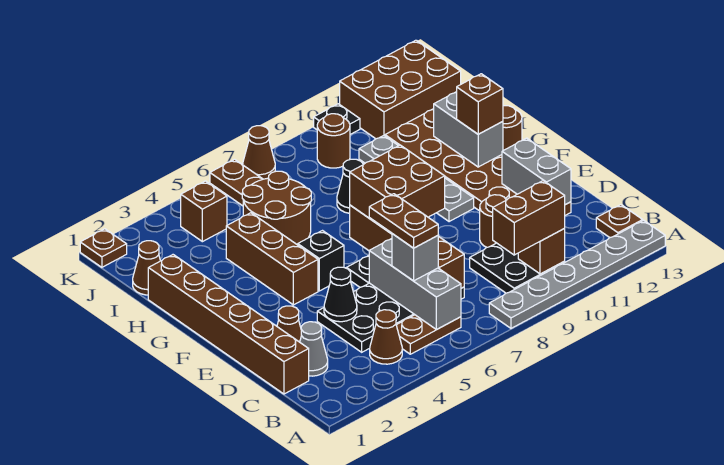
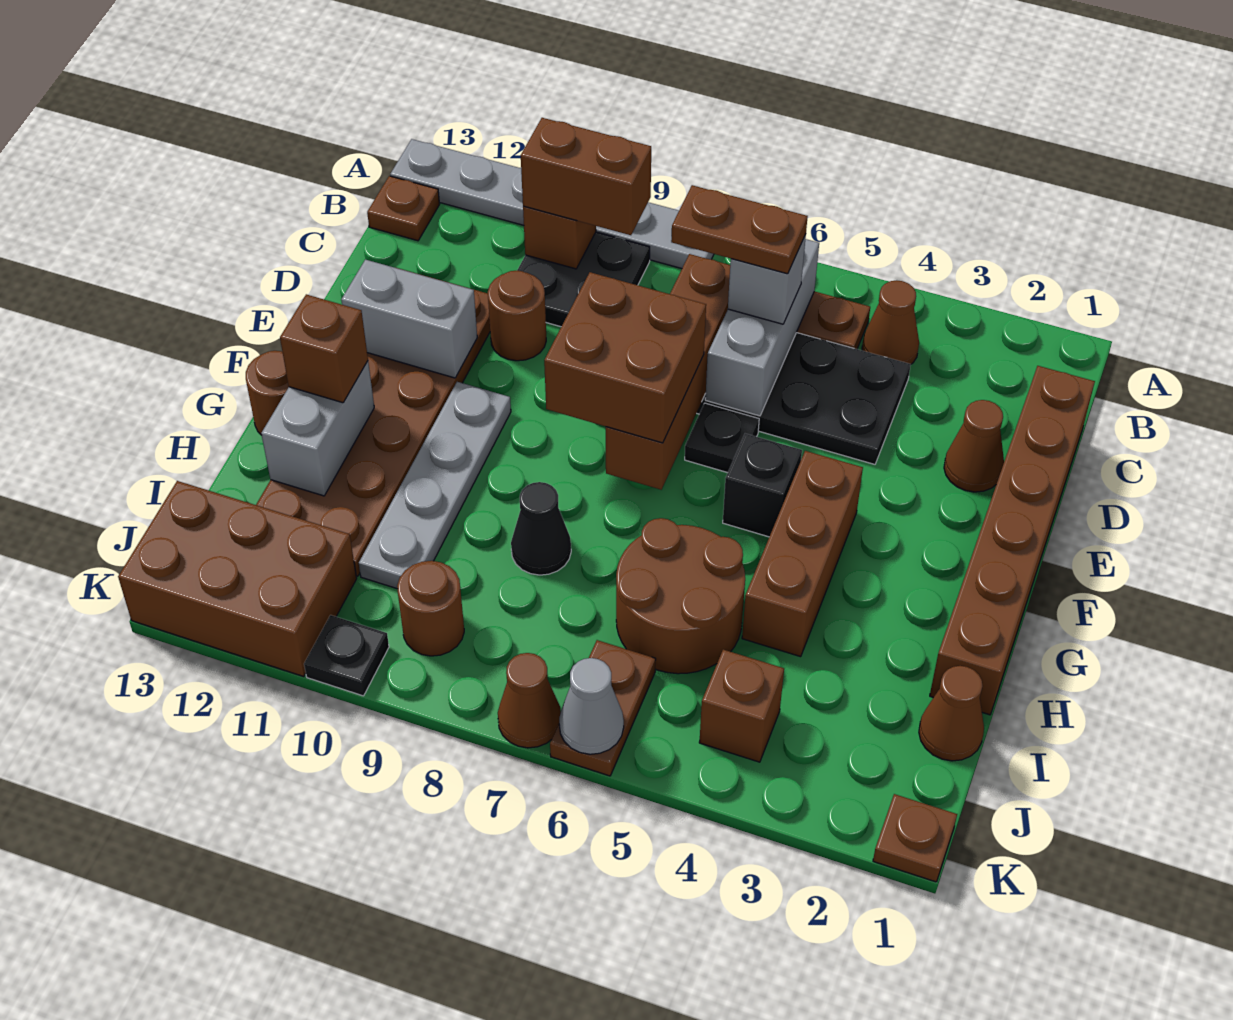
grey cone C2 level 1 -> grey cone K6 level 2
brown plate C6:D6 level 4 -> brown plate C6:C7 level 4
black cone D4 level 2 -> none
grey brick D12:E12 level 2 -> grey brick E11:E12 level 2

